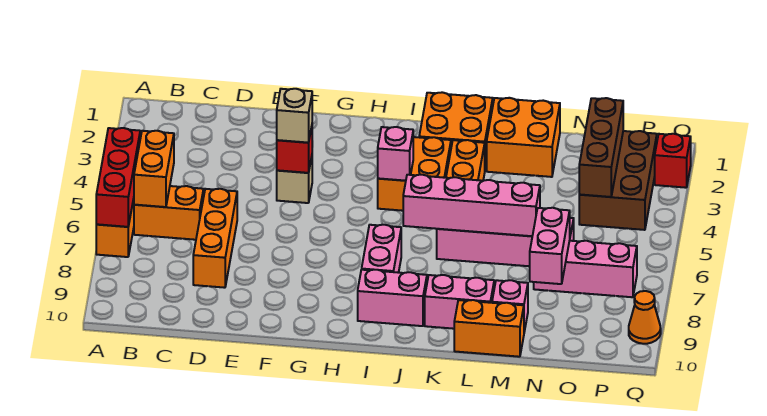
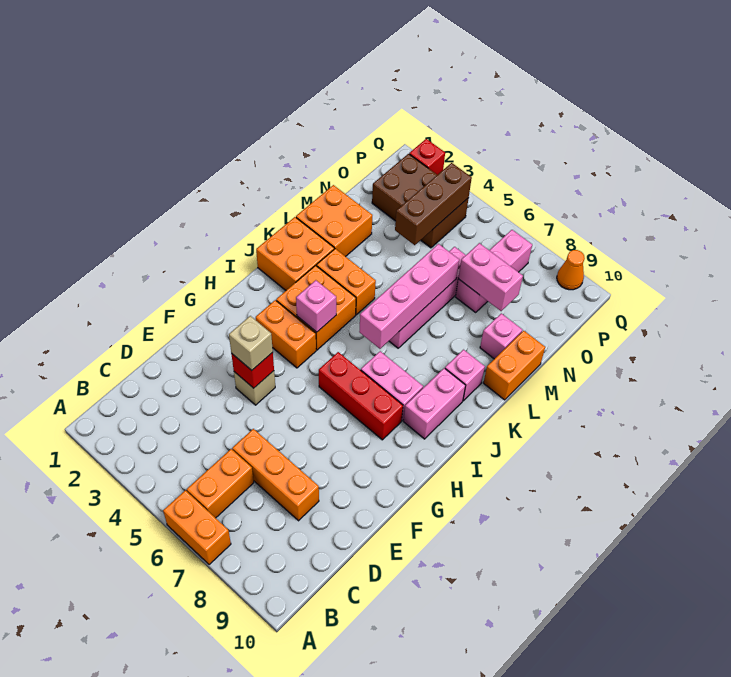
red brick A5:A7 level 2 -> red brick H6:H8 level 1
orange brick B5:B6 level 2 -> orange brick H3:H4 level 1
pink brick K9:L9 level 1 -> pink brick K9 level 1
brown brick O2:O4 level 2 -> brown brick N4:P4 level 2

